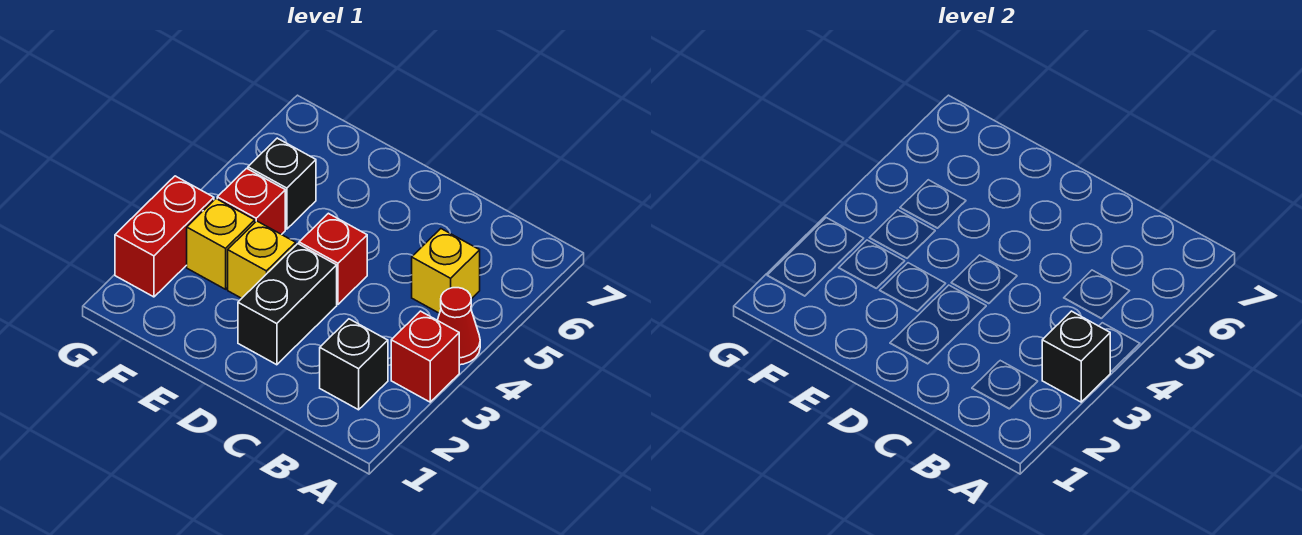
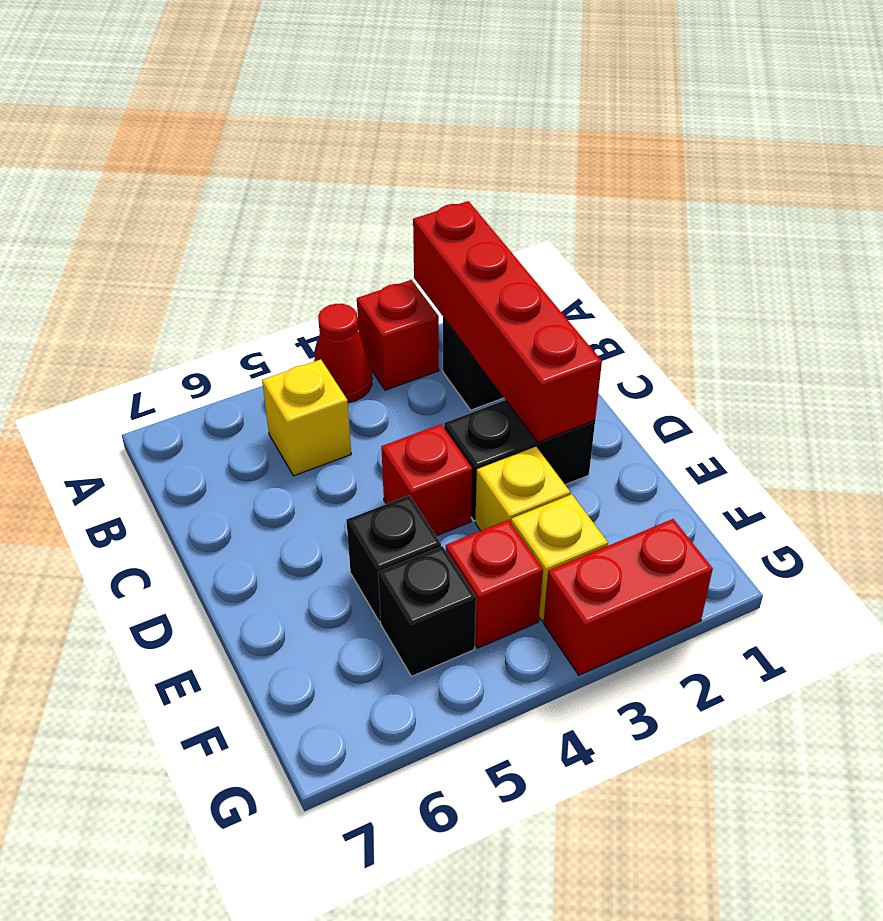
none -> red brick A2:D2 level 2
black brick A3 level 2 -> black brick E5 level 1

